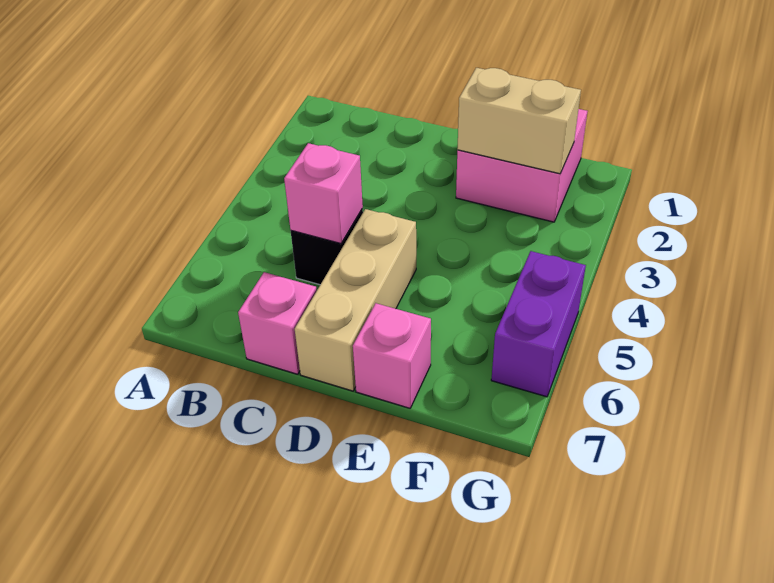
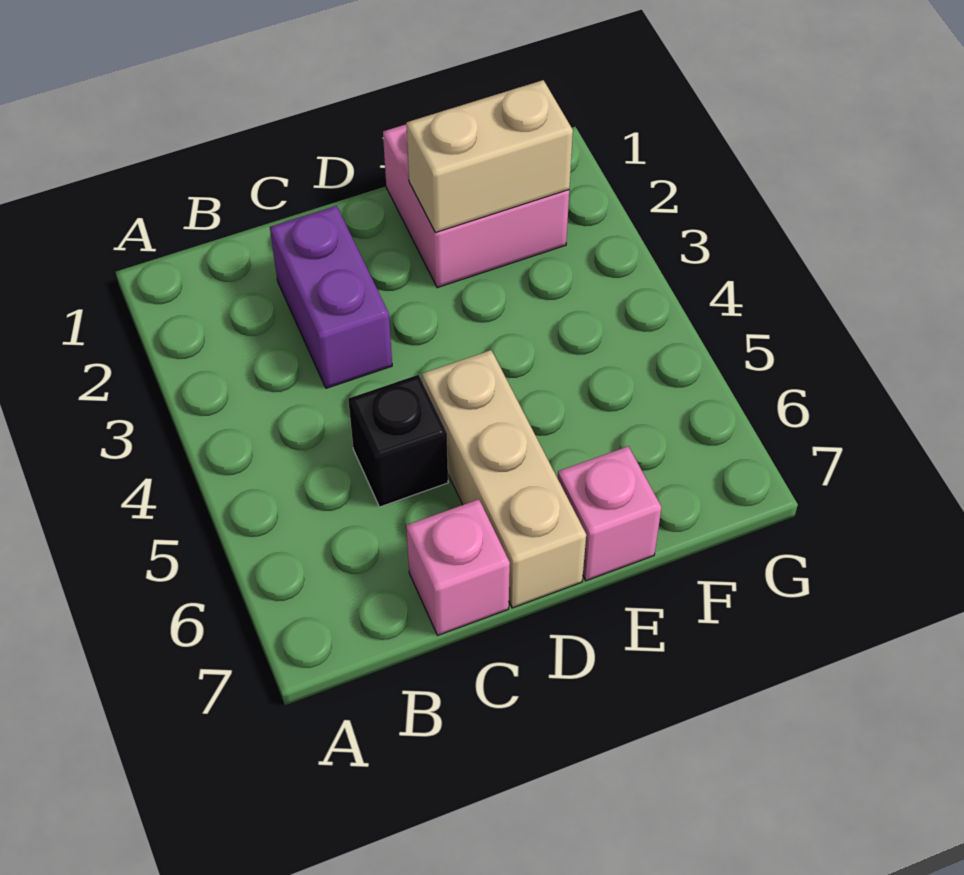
pink brick C5 level 2 -> none
purple brick G5:G6 level 1 -> purple brick C2:C3 level 1

